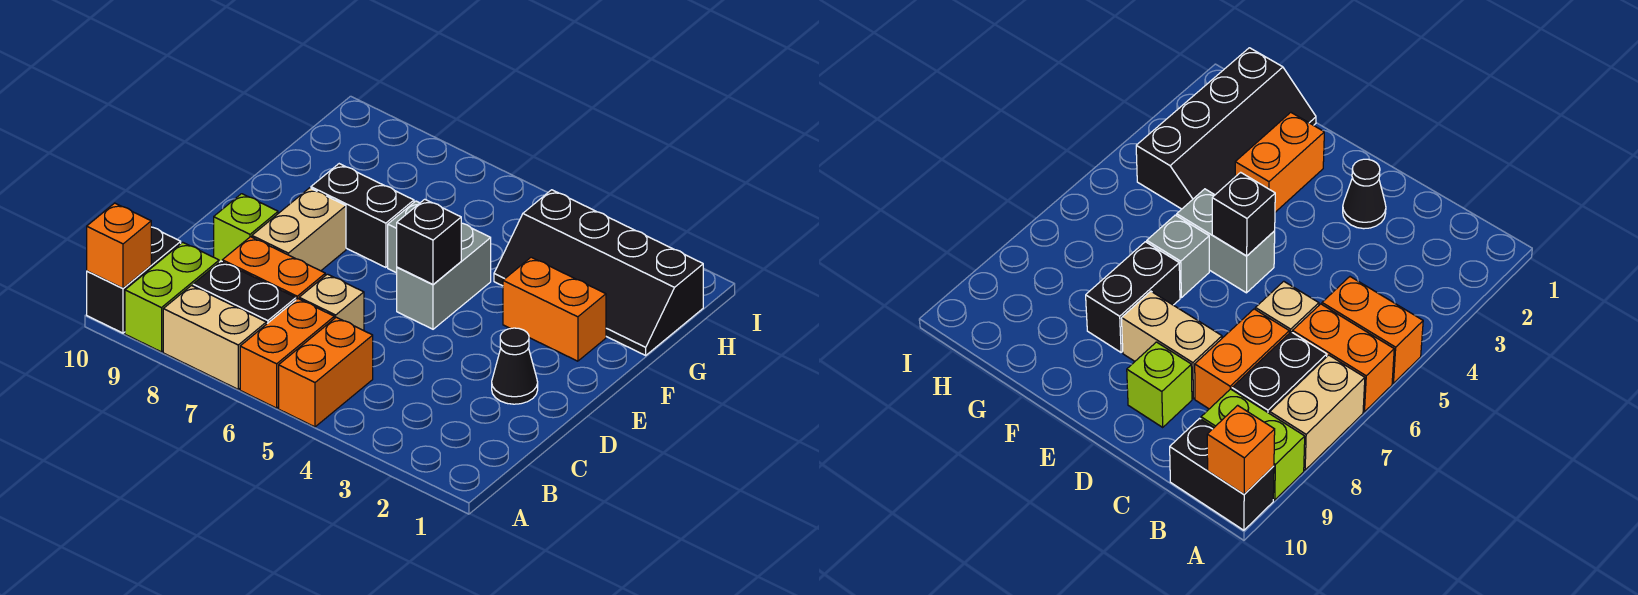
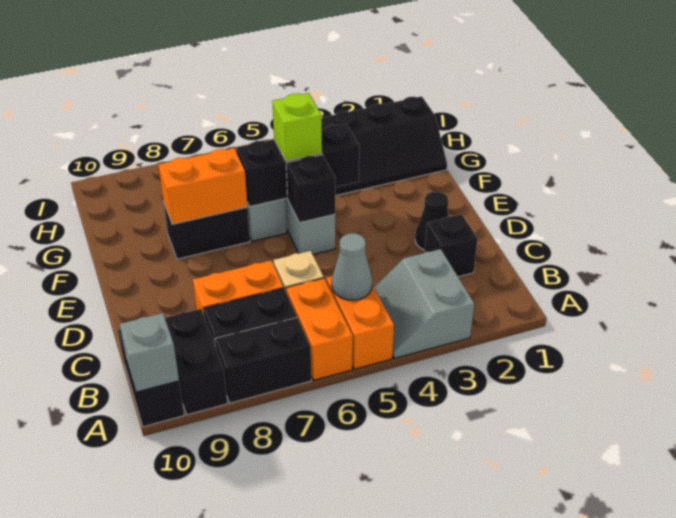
none -> grey slope A3:B4 level 1 top 3
tan brick A7:A8 level 1 -> black brick A7:A8 level 1
lime brick A9:B9 level 1 -> black brick A9:B9 level 1
orange brick A10 level 2 -> grey brick A10 level 2
none -> grey cone B5 level 2
none -> black brick C2 level 1
tan brick D8:E8 level 1 -> none
lime brick D9 level 1 -> lime brick F5 level 3
orange brick F2:F3 level 1 -> orange brick F7:F8 level 2
none -> black brick F4:F6 level 2

